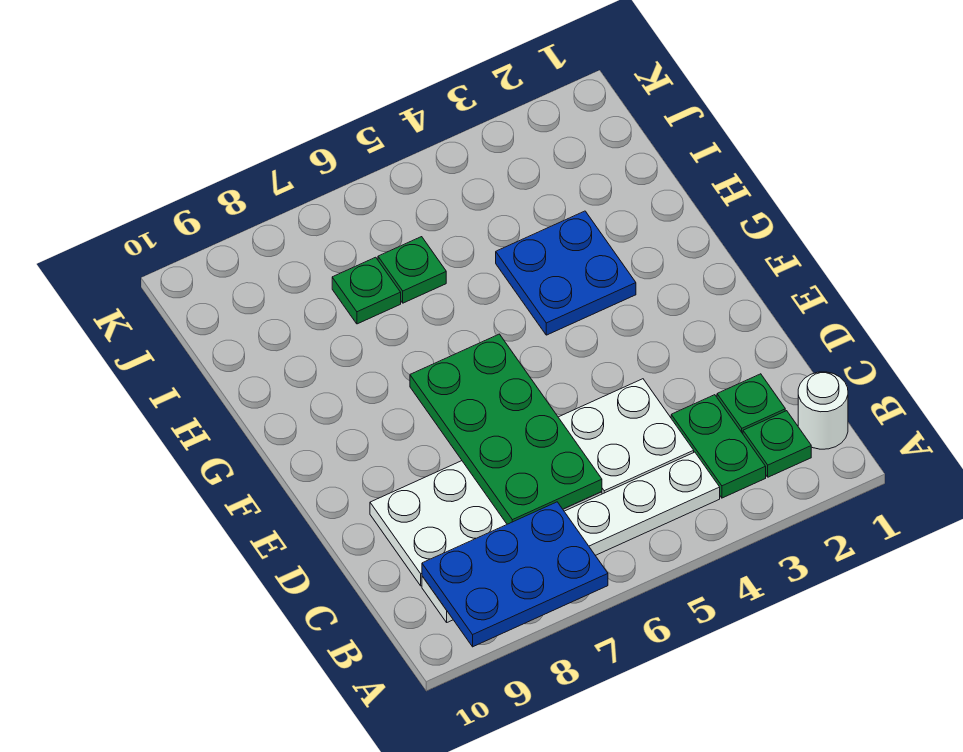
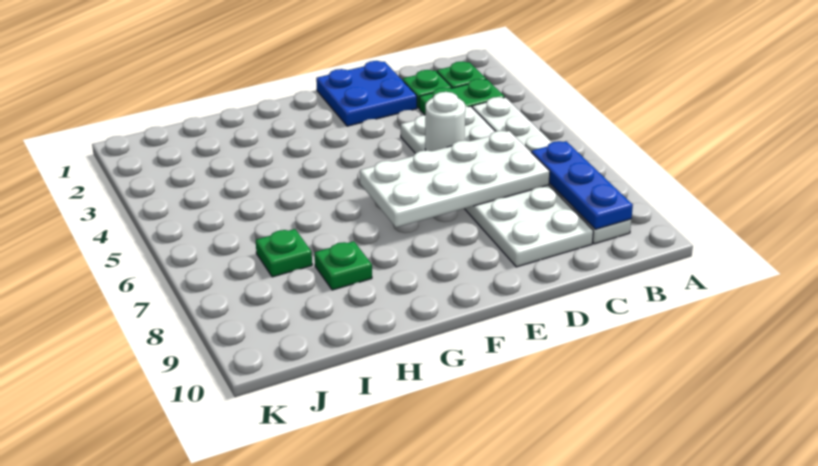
blue plate A7:B9 level 2 -> blue plate B7:B9 level 2
white round brick B1 level 1 -> white round brick D5 level 2
green plate C6:F7 level 2 -> white plate C6:F7 level 2
blue plate G3:H4 level 1 -> blue plate D1:E2 level 1
green plate I6 level 1 -> green plate H8 level 1

